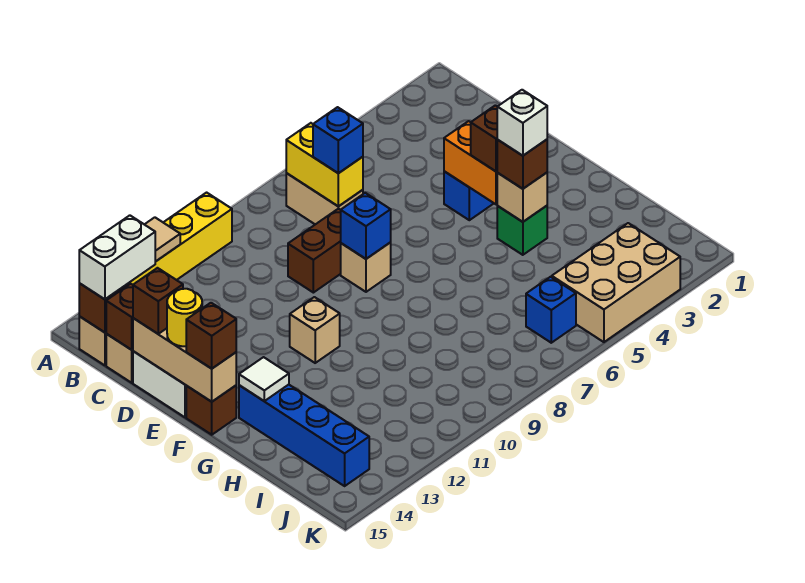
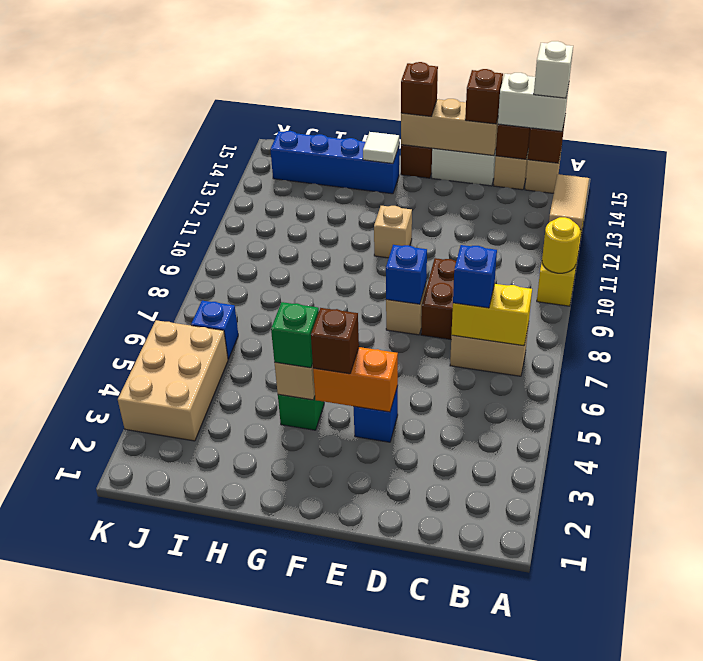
white brick B14:B15 level 3 -> white brick B15:C15 level 3
yellow round brick E15 level 3 -> yellow round brick A10 level 2
brown brick G4 level 3 -> green brick G4 level 3
white brick G4 level 4 -> white brick B15 level 4

